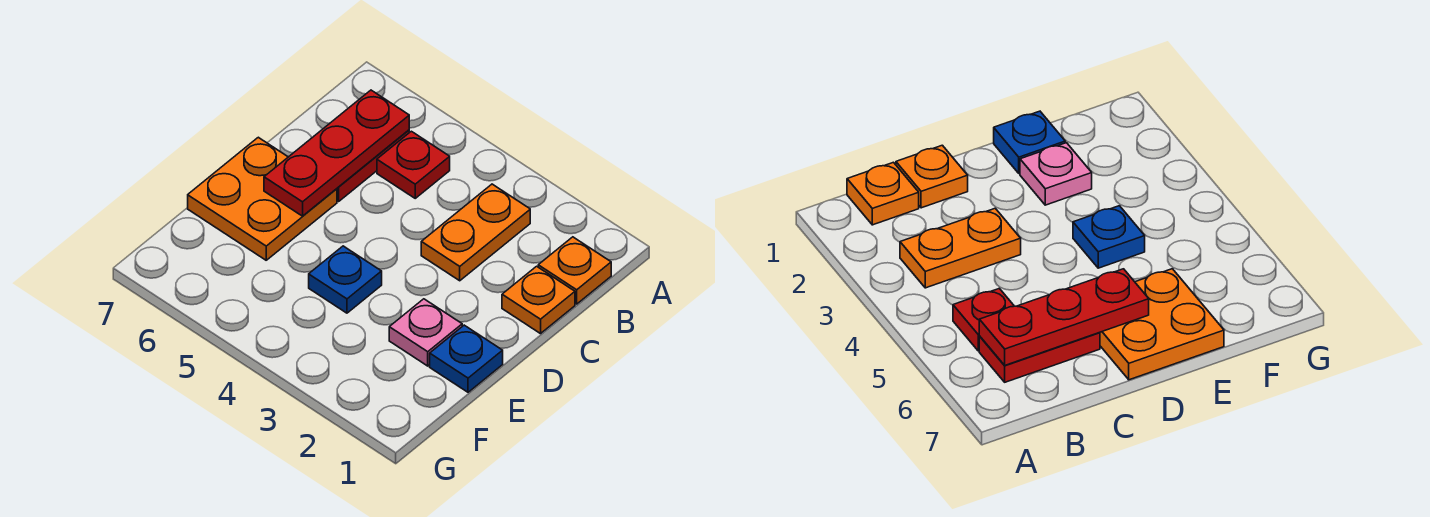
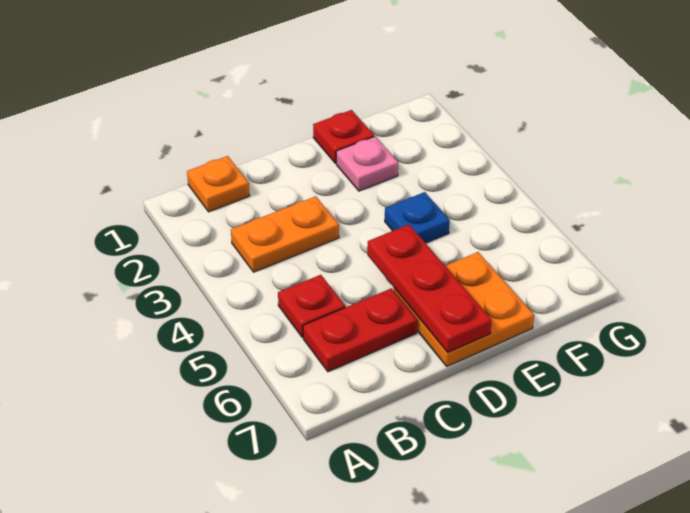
red plate B6:D6 level 2 -> red plate D5:D7 level 2
orange plate C1 level 1 -> none
blue plate E1 level 1 -> red plate E1 level 1

